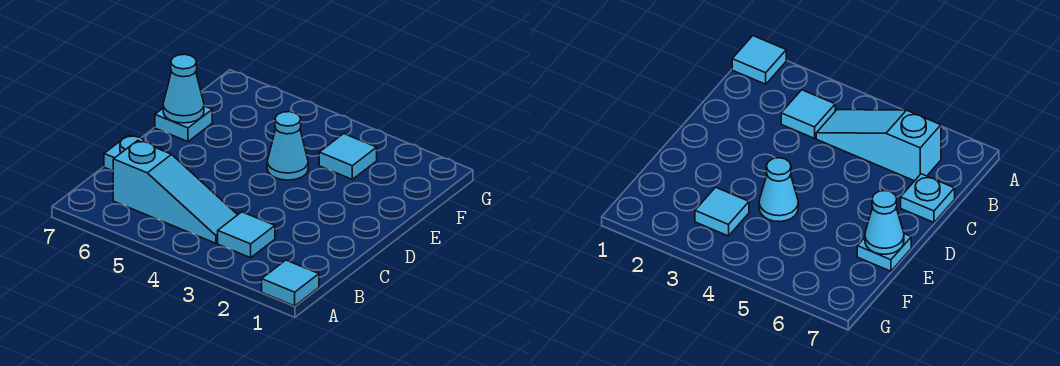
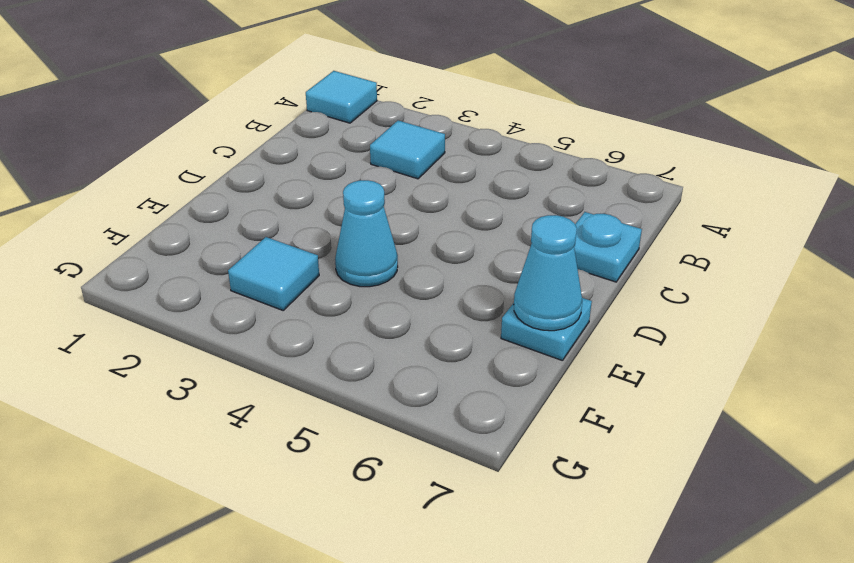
cyan slope B4:B6 level 1 top 6 -> none

